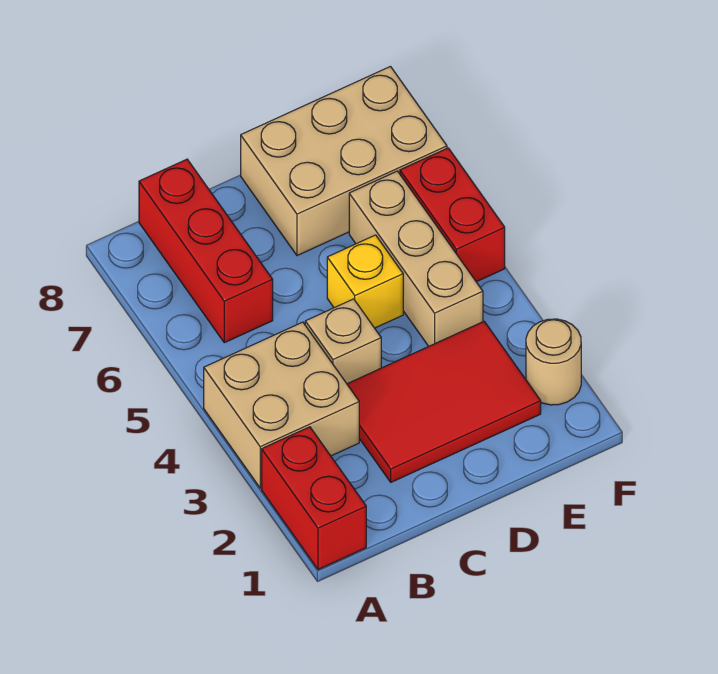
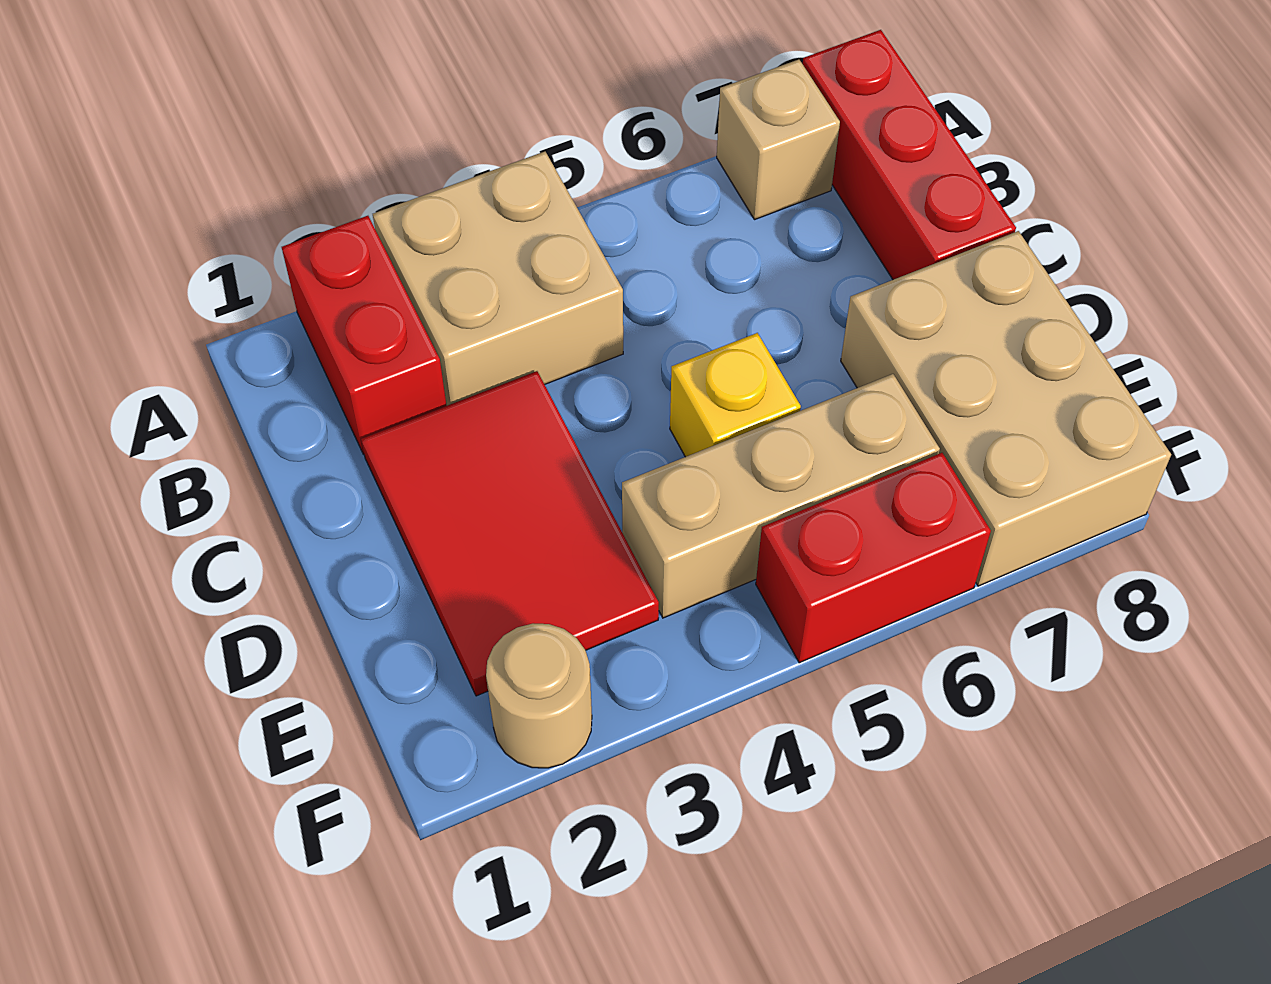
red brick A1:A2 level 1 -> red brick A2:B2 level 1
red brick B6:B8 level 1 -> red brick A8:C8 level 1
tan brick C4 level 1 -> tan brick A7 level 1

